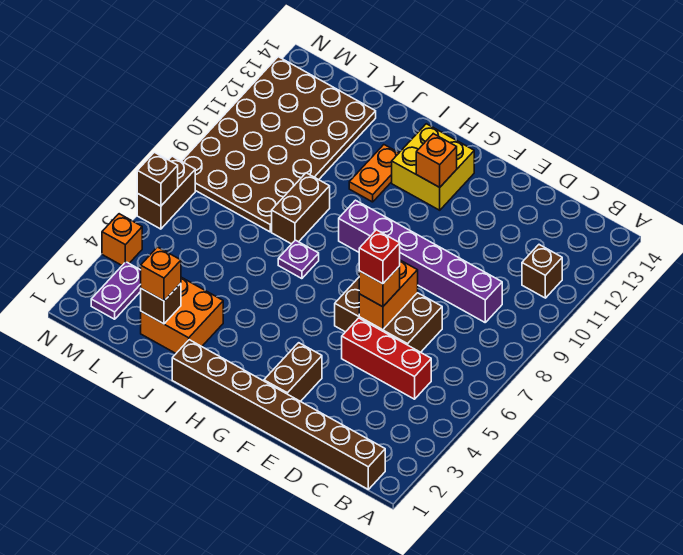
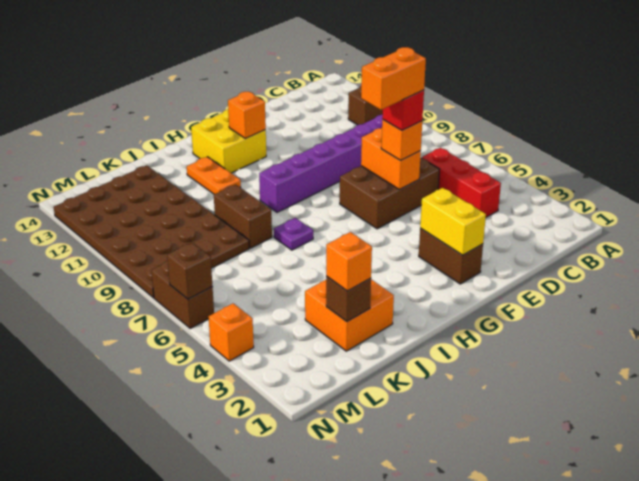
brown brick B1:I1 level 1 -> none
red brick C5:E5 level 1 -> red brick C4:C6 level 1
none -> orange brick E6:F6 level 5
none -> yellow brick F2:F3 level 2
purple plate M2:M3 level 1 -> none

